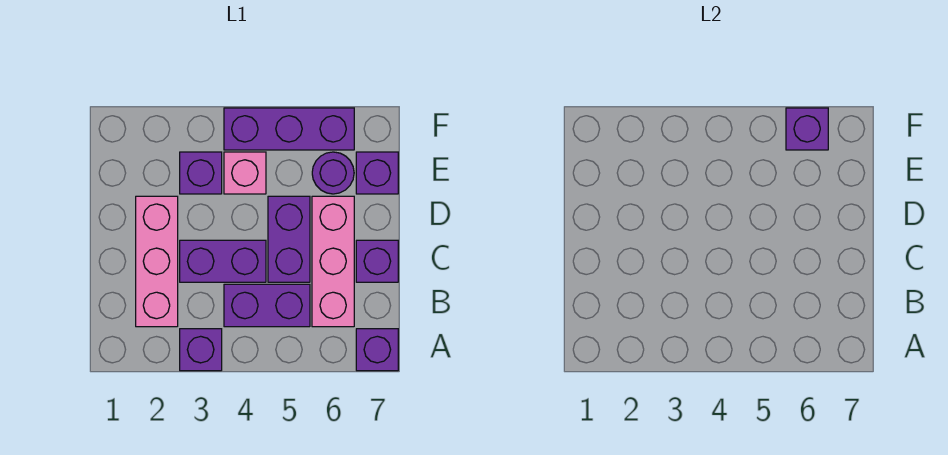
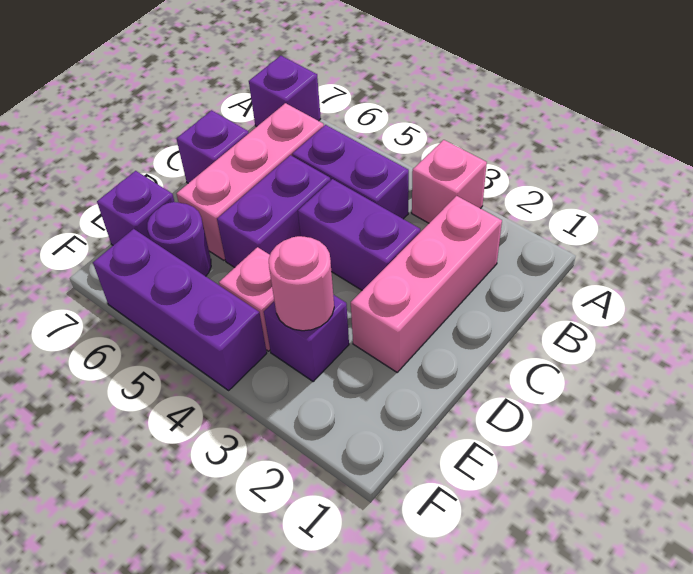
purple brick A3 level 1 -> pink brick A3 level 1
none -> pink round brick E3 level 2
purple brick F6 level 2 -> none

